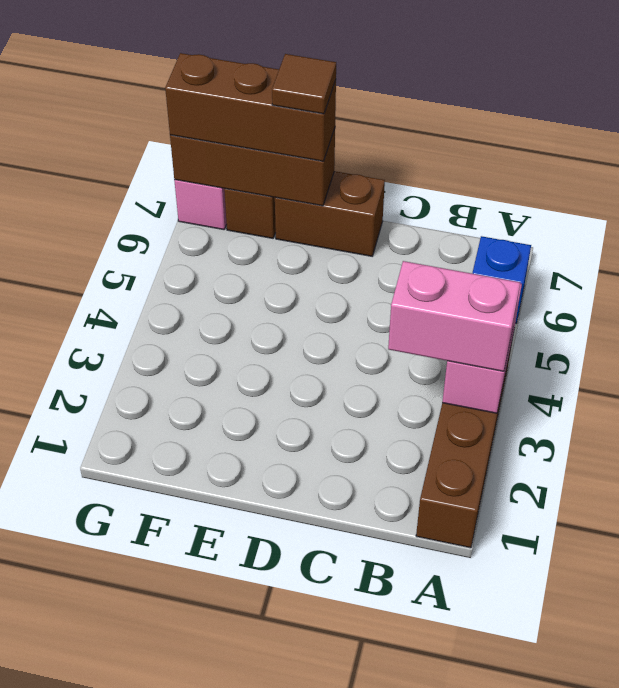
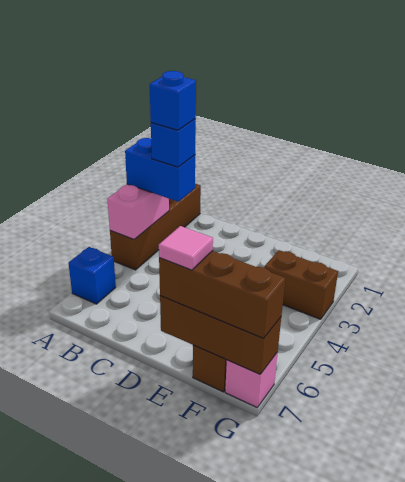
pink brick A3:B3 level 3 -> blue brick A3:B3 level 3
none -> blue brick B3 level 4
none -> blue brick B3 level 5
brown brick D7:E7 level 1 -> brown brick F3:G3 level 1
brown tile E7 level 4 -> pink tile E7 level 4

